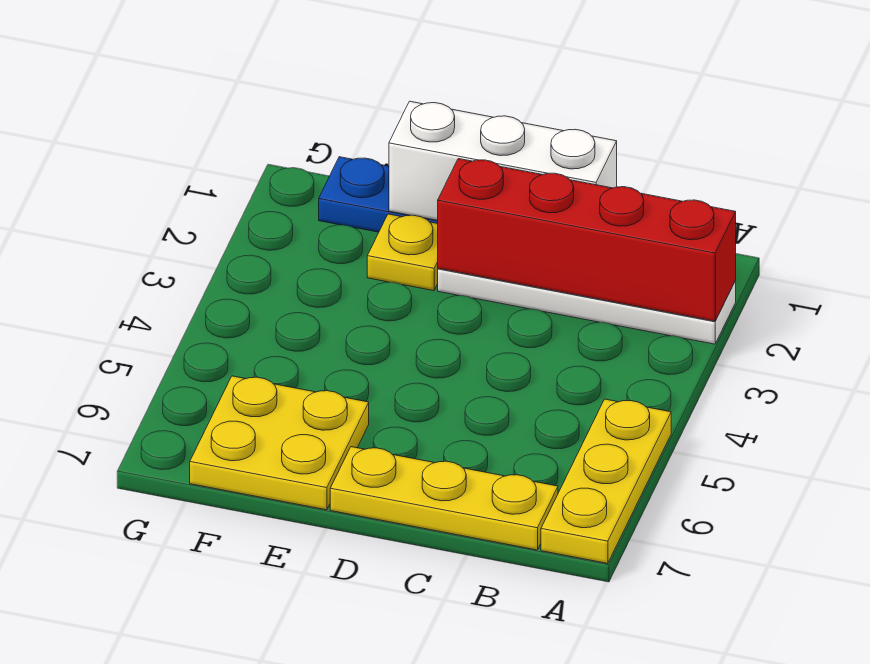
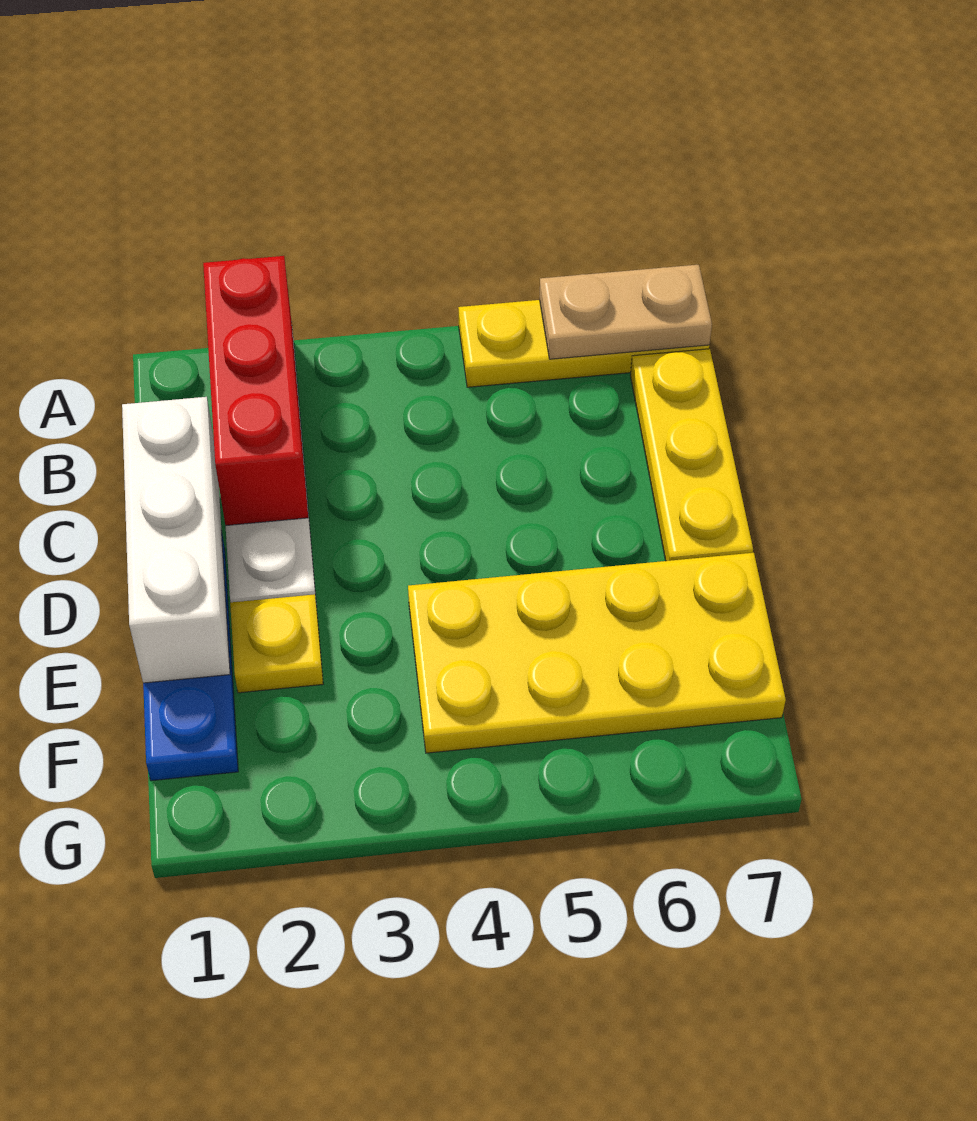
red brick A2:D2 level 2 -> red brick A2:C2 level 2
none -> tan plate A6:A7 level 2
yellow plate E6:F7 level 1 -> yellow plate E4:F7 level 1

